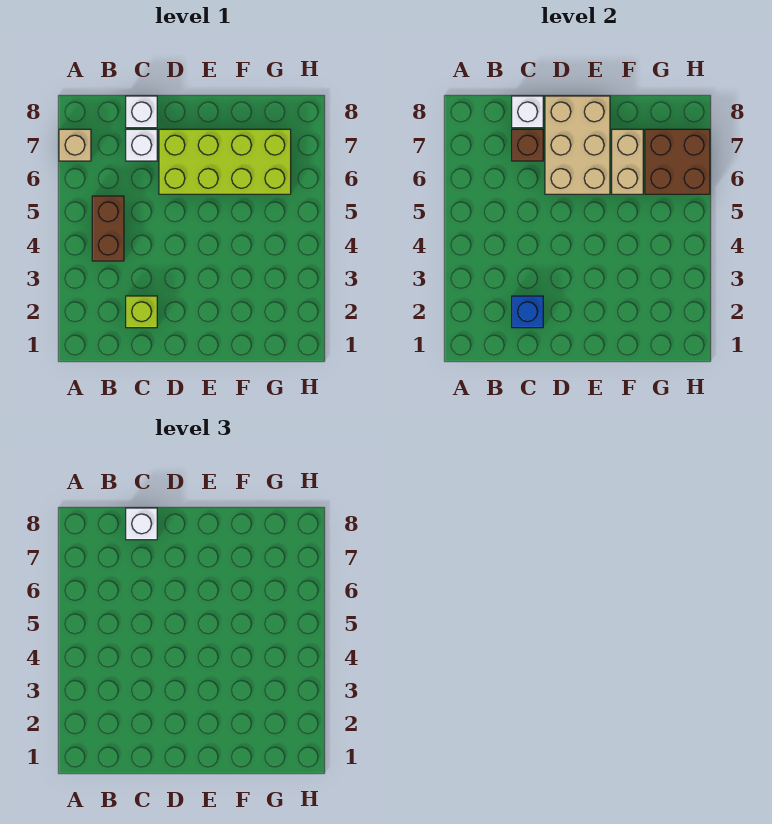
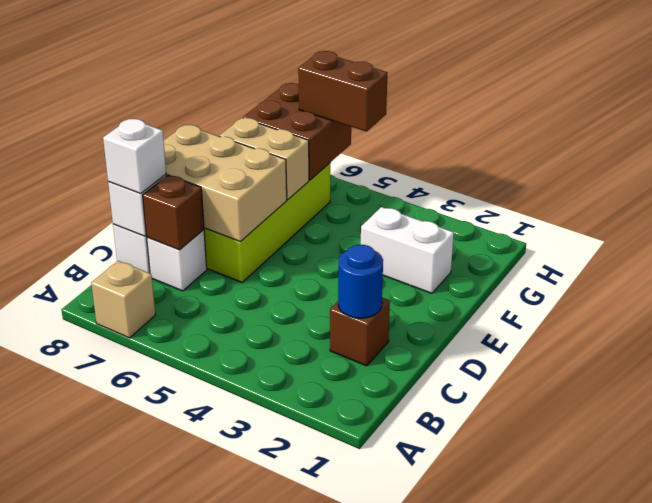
brown brick B4:B5 level 1 -> brown brick H5:H6 level 3
lime brick C2 level 1 -> brown brick C2 level 1
blue brick C2 level 2 -> blue round brick C2 level 2
none -> white brick F2:F3 level 1

